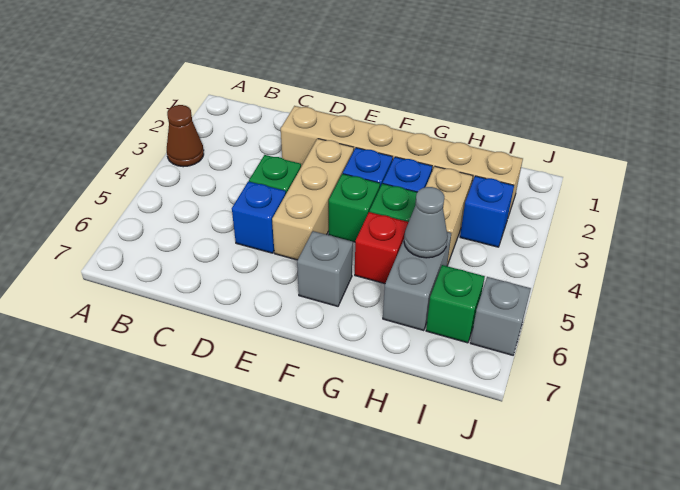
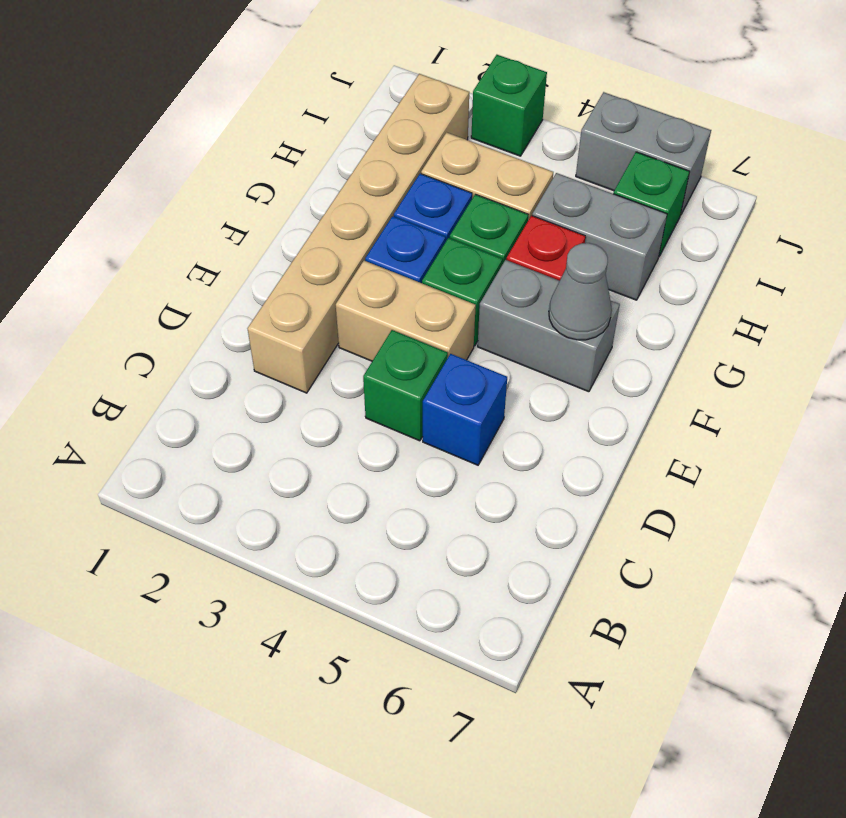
brown cone A3 level 1 -> none
tan brick E3:E5 level 1 -> tan brick E3:E4 level 1
grey brick F6 level 1 -> grey brick F5:F6 level 1
grey cone H5 level 2 -> grey cone F6 level 2
blue brick I3 level 1 -> none
none -> green brick J3 level 1
grey brick J6 level 1 -> grey brick J5:J6 level 1

